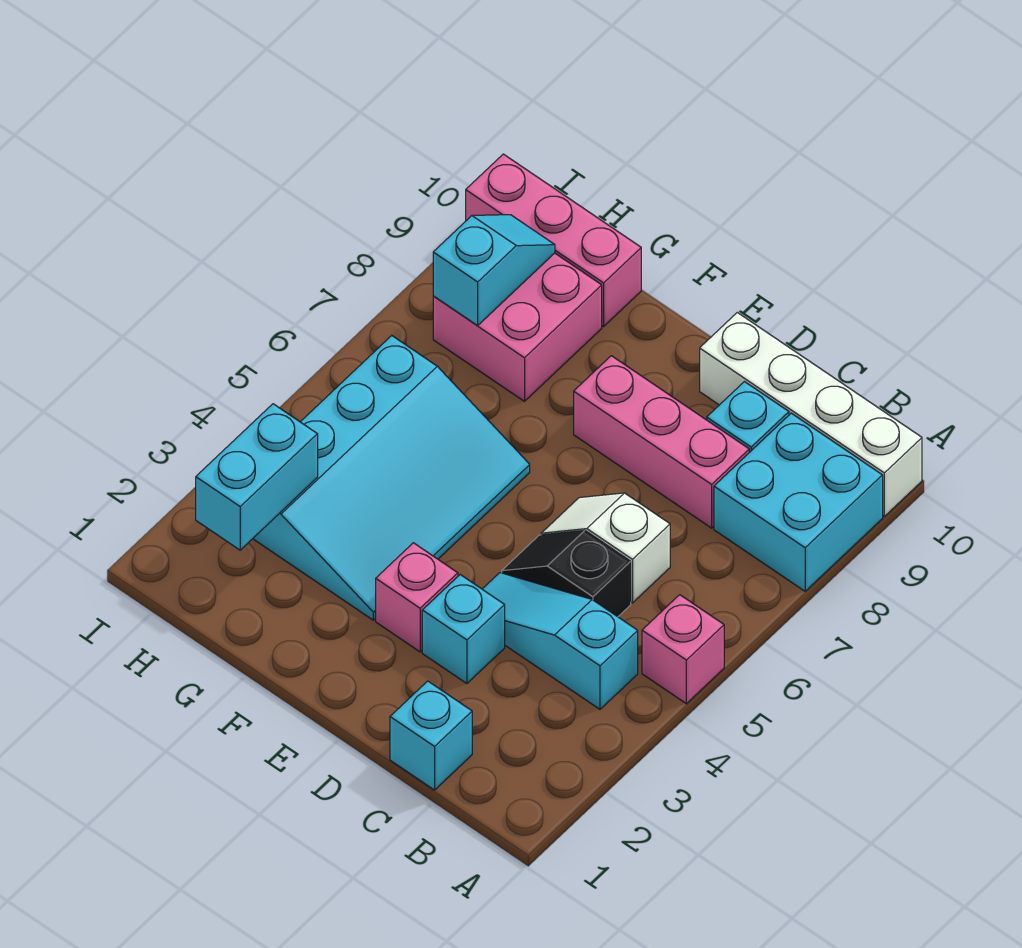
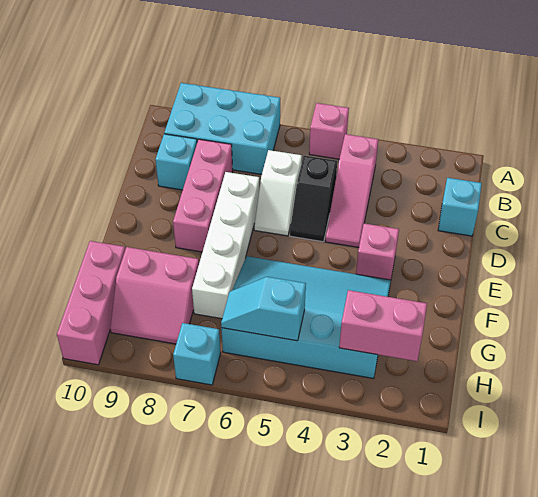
cyan brick A8:B9 level 1 -> cyan brick A7:B9 level 1
white brick A10:D10 level 1 -> white brick D7:G7 level 1
cyan slope B4:D4 level 1 top B -> pink slope B4:D4 level 1 top B
cyan brick D3 level 1 -> cyan brick I7 level 1
pink brick G8:H9 level 1 -> pink slope G8:H9 level 1 top G
cyan brick H2:H3 level 2 -> pink brick H2:H3 level 2
cyan slope H8:H9 level 2 top 8 -> cyan slope H5:H6 level 2 top 5

